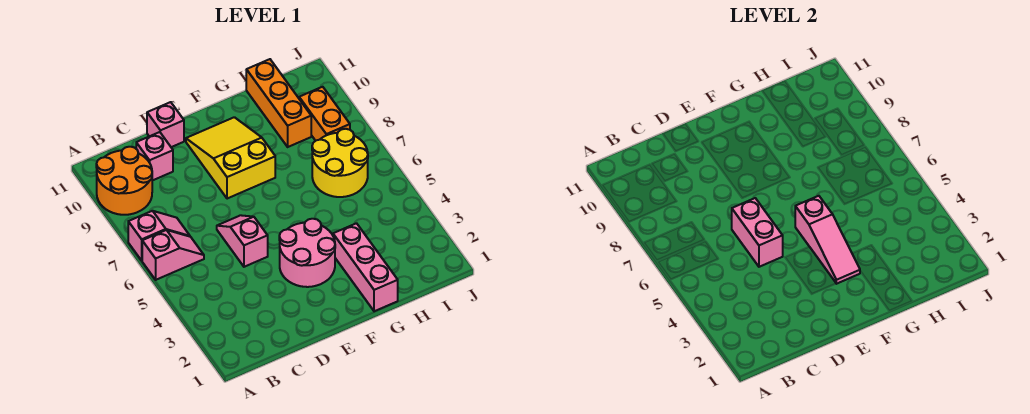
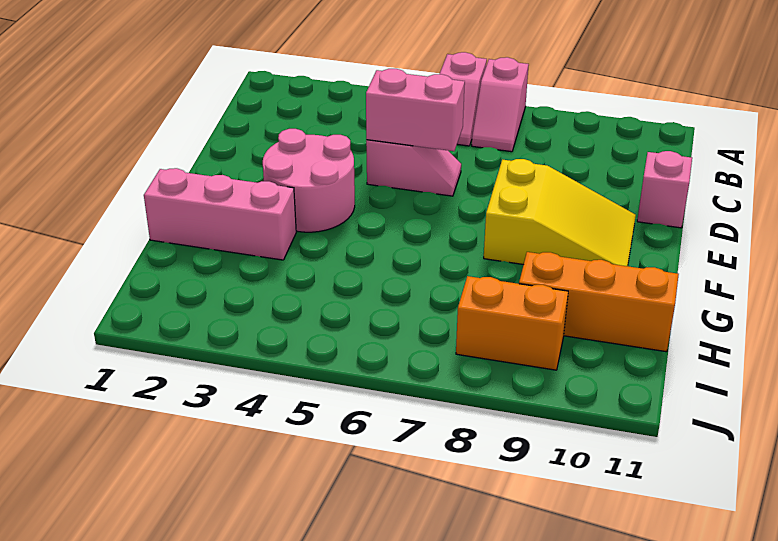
orange round brick A9:B10 level 1 -> none
pink brick C10 level 1 -> none
pink slope F3:F5 level 2 top 5 -> none
yellow round brick H6:I7 level 1 -> none

